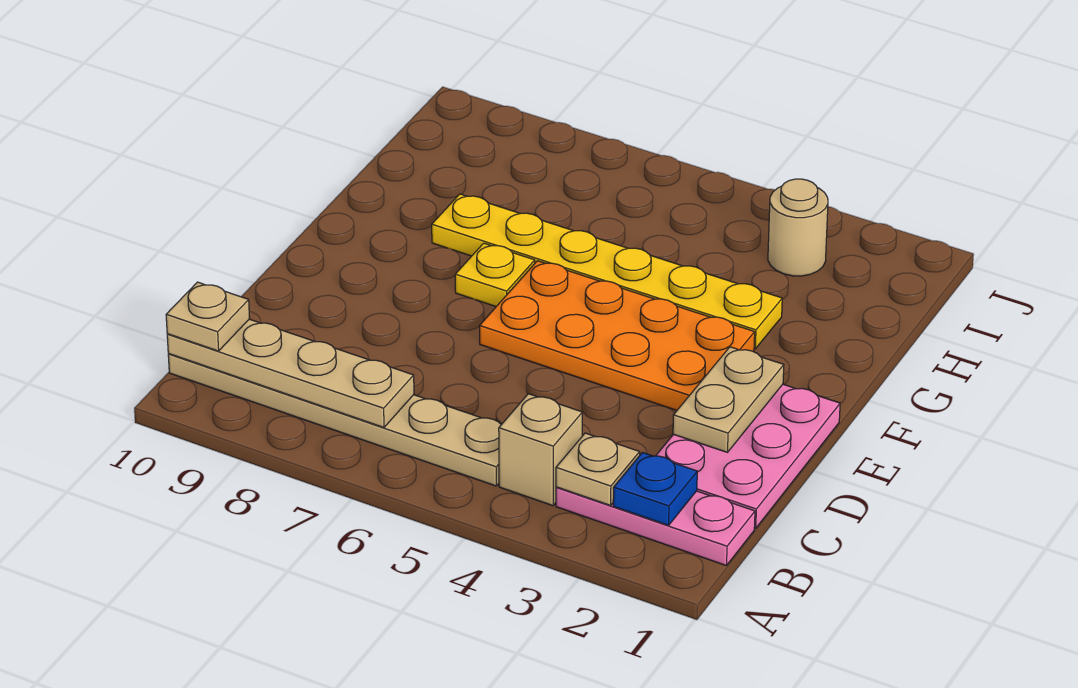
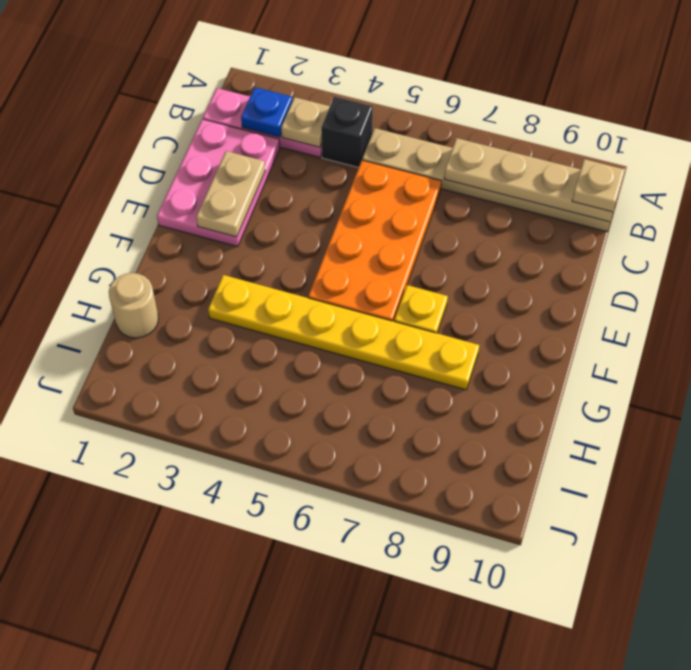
tan brick B4 level 1 -> black brick B4 level 1
orange plate E3:F6 level 1 -> orange plate C5:F6 level 1
tan round brick I3 level 1 -> tan round brick H1 level 1

